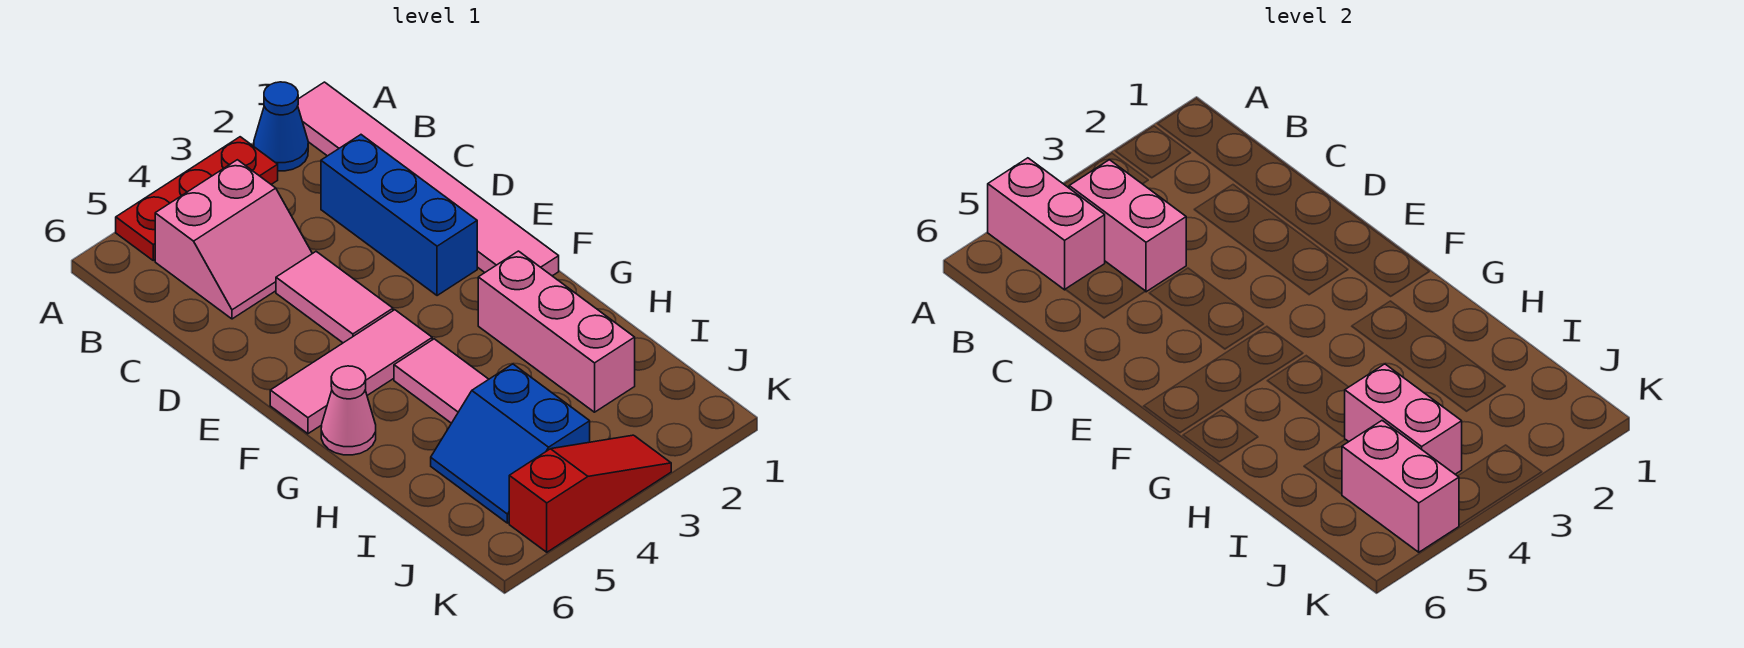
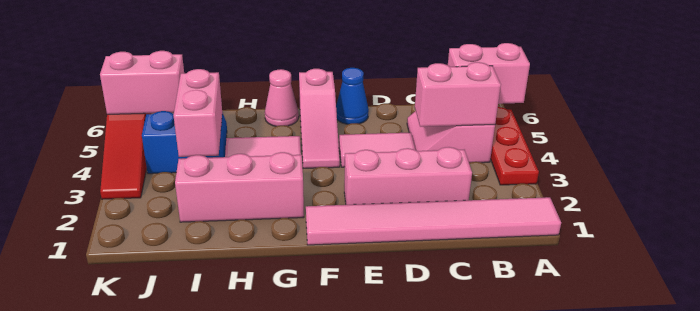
blue cone A2 level 1 -> blue cone E6 level 1
blue brick C2:E2 level 1 -> pink brick C2:E2 level 1
pink tile F4:F6 level 1 -> pink slope F4:F6 level 1 top 6
pink brick I4:J4 level 2 -> pink brick I3:I4 level 2

